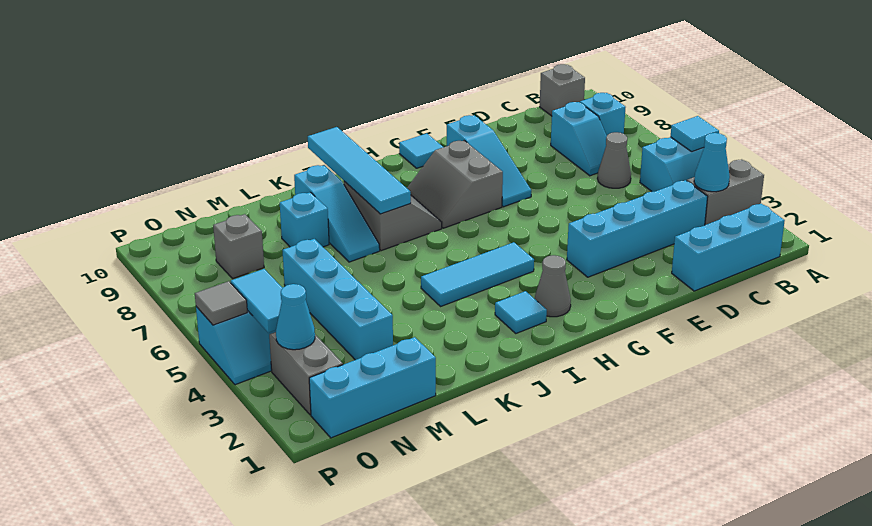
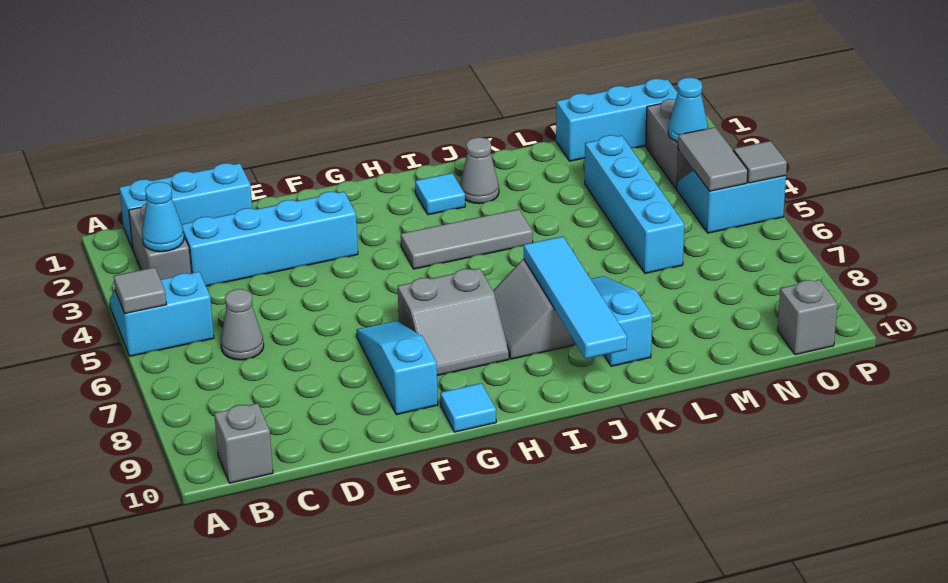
grey brick A3:B3 level 1 -> grey brick B2:B3 level 1
cyan tile A5 level 2 -> grey tile A5 level 2
cyan brick B8 level 1 -> none
cyan slope C7:C8 level 1 top 8 -> none
grey slope G7:H8 level 1 top G -> grey slope G7:H8 level 1 top 7
grey cone H2 level 1 -> grey cone J2 level 1
cyan tile H4:J4 level 1 -> grey tile H4:J4 level 1
cyan brick L8 level 1 -> none
grey brick N8 level 1 -> grey brick O10 level 1
cyan tile O4:O5 level 2 -> grey tile O4:O5 level 2

